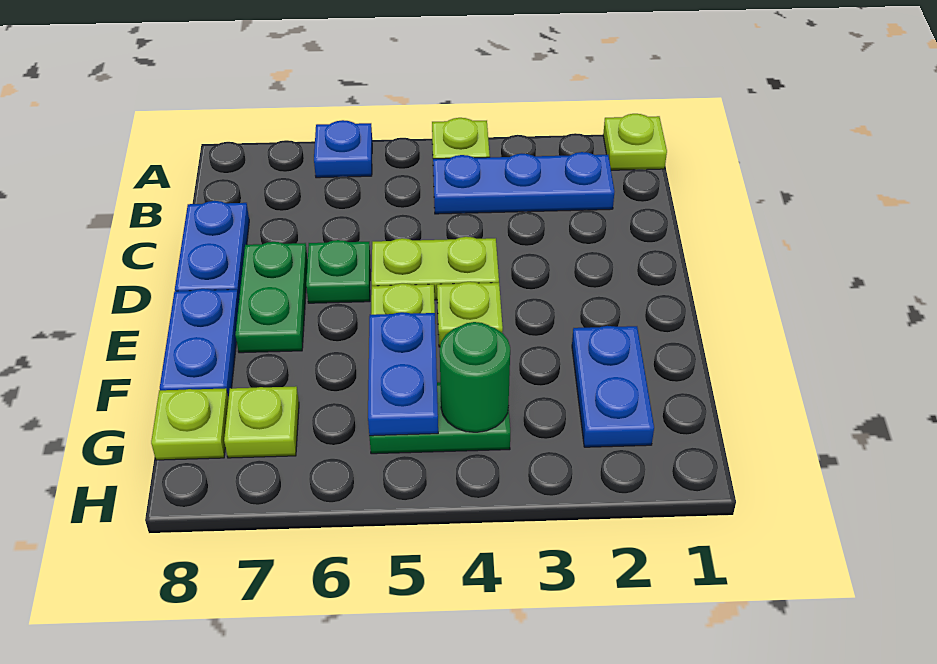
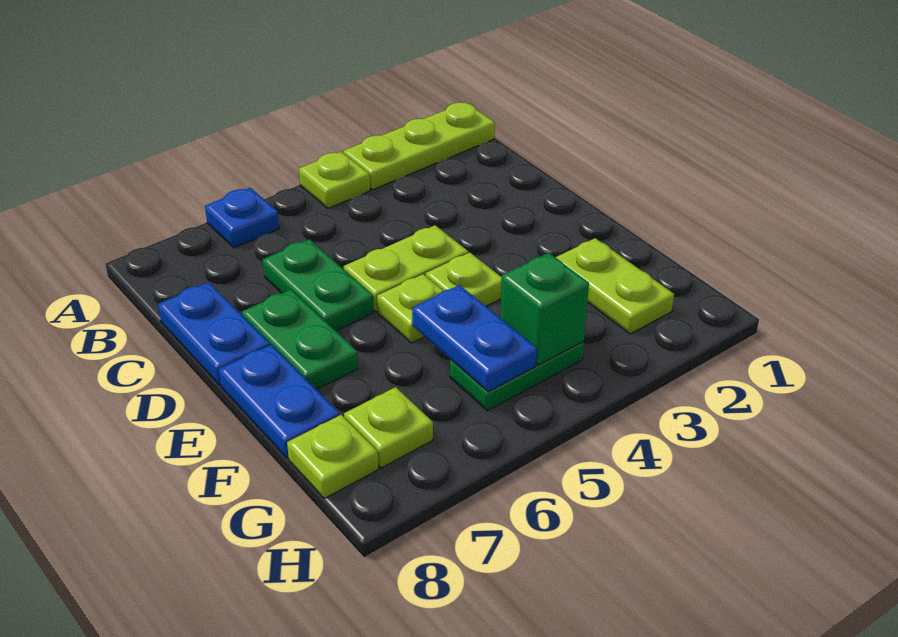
lime plate A1 level 1 -> lime plate A1:A3 level 1
blue plate B2:B4 level 1 -> none
green plate D6 level 1 -> green plate C6:D6 level 1
blue plate F2:G2 level 1 -> lime plate F2:G2 level 1
green round brick G4 level 2 -> green brick G4 level 2

